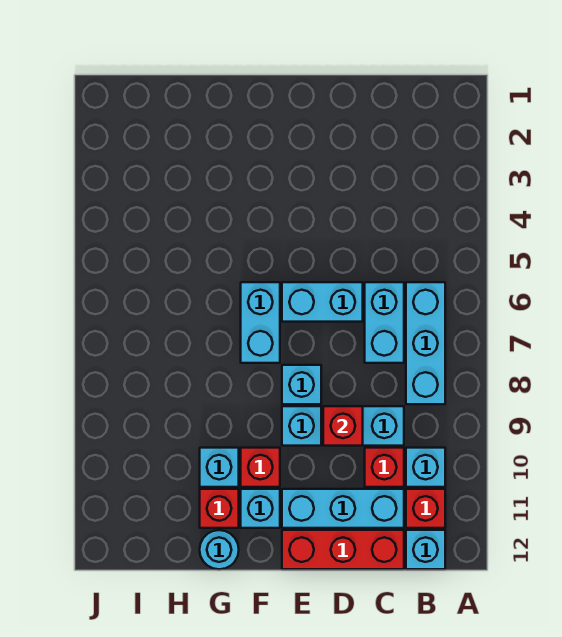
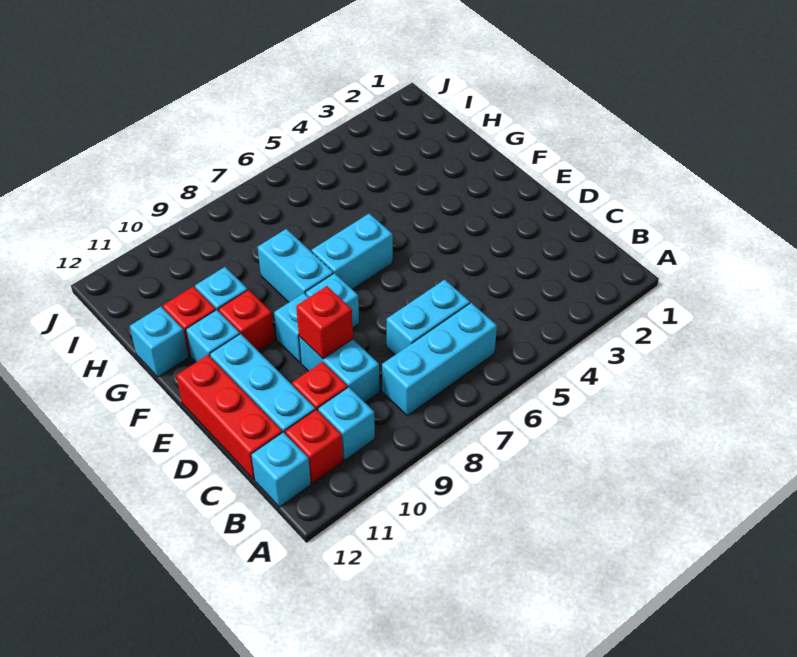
cyan brick D6:E6 level 1 -> cyan brick F8:G8 level 1
cyan round brick G12 level 1 -> cyan brick G12 level 1

